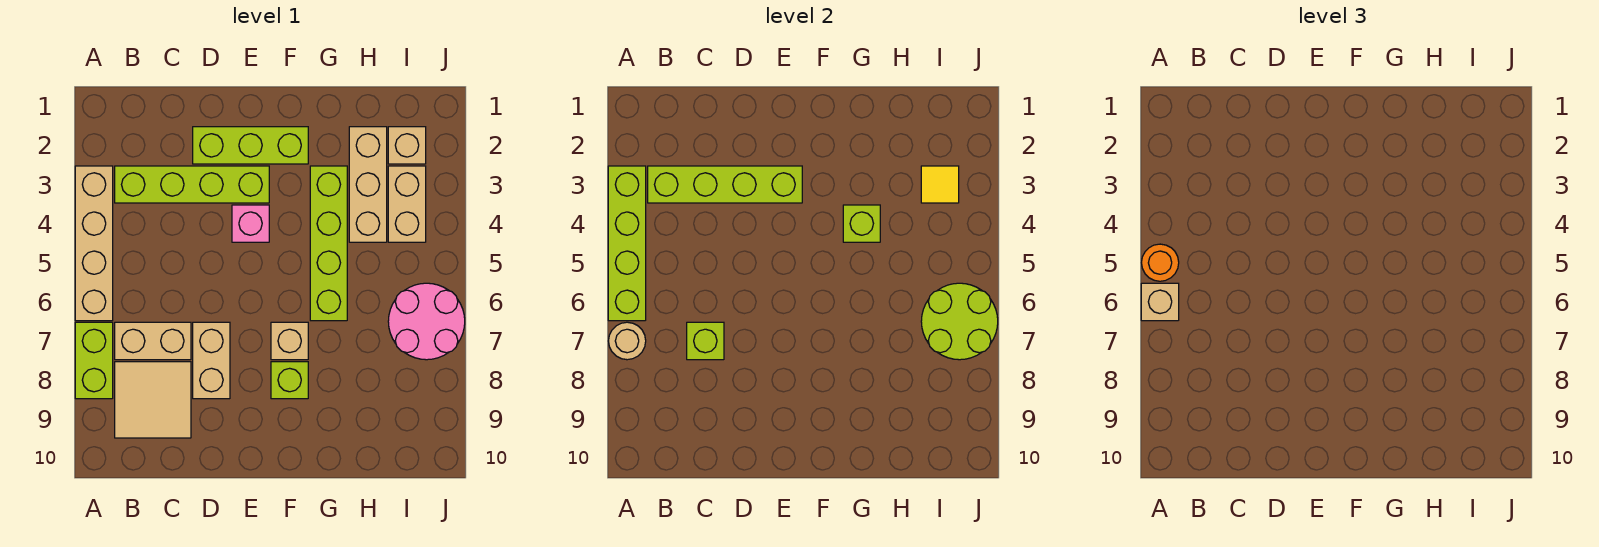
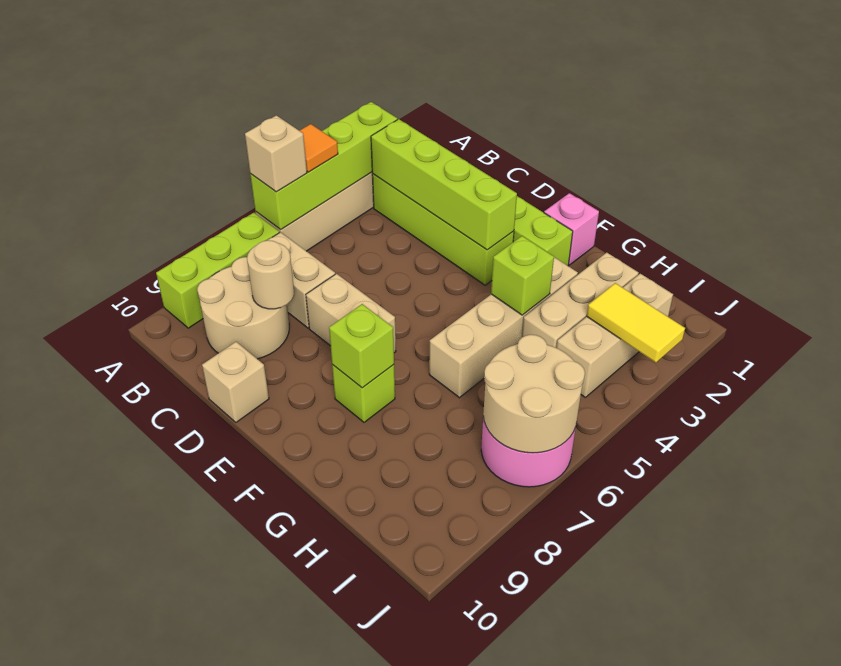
orange round brick A5 level 3 -> orange tile A5 level 3
lime brick A7:A8 level 1 -> lime brick A7:A9 level 1
tan round brick A7 level 2 -> tan round brick C8 level 2
tan tile B8:C9 level 1 -> tan round brick B8:C9 level 1
lime brick C7 level 2 -> lime brick F8 level 2
tan brick D7:D8 level 1 -> tan brick D7:E7 level 1
pink brick E4 level 1 -> pink brick F1 level 1
tan brick F7 level 1 -> tan brick D10 level 1
lime brick G3:G6 level 1 -> tan brick G3:G6 level 1
yellow tile I3 level 2 -> yellow tile I3:J3 level 2
lime round brick I6:J7 level 2 -> tan round brick I6:J7 level 2

